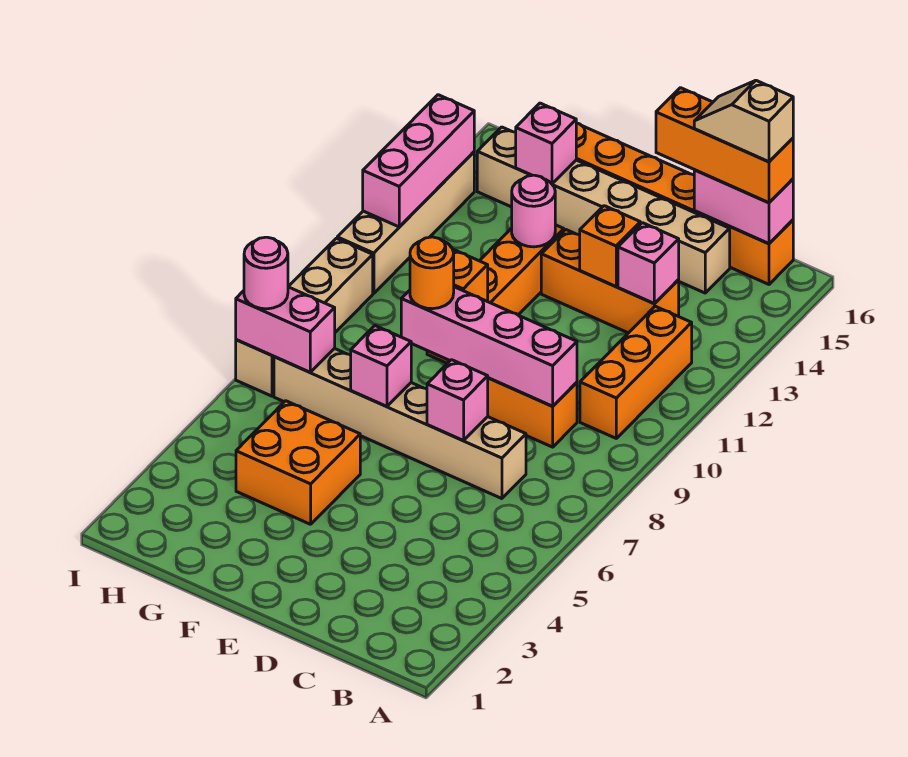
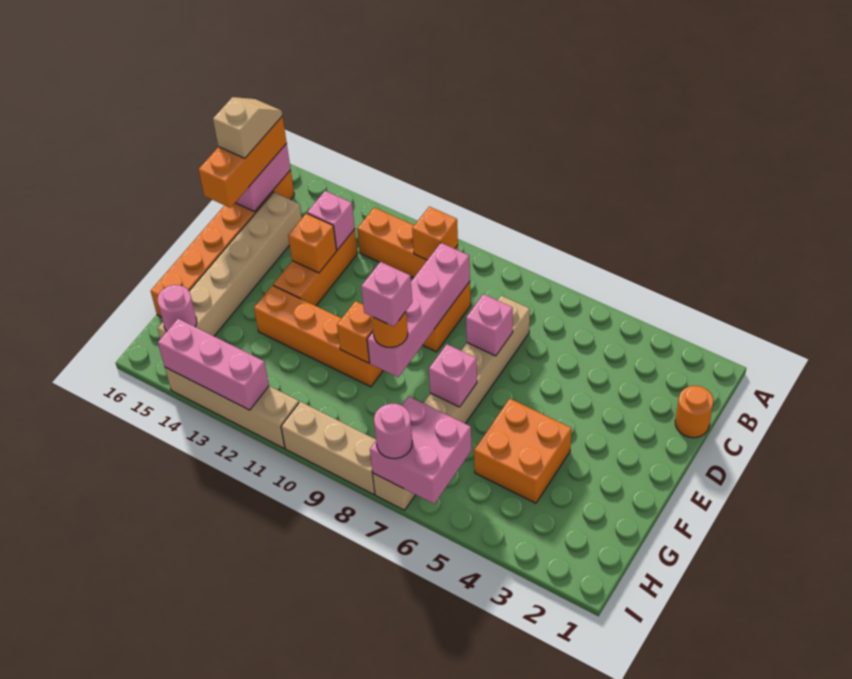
none -> orange brick B10 level 2
tan slope B16:C16 level 4 top B -> tan slope B16:C16 level 4 top C
none -> orange round brick C1 level 1
pink round brick F13 level 2 -> pink round brick H15 level 2
pink brick G15 level 2 -> pink brick F9 level 4
pink brick H7:I7 level 2 -> pink brick H6:I7 level 2

